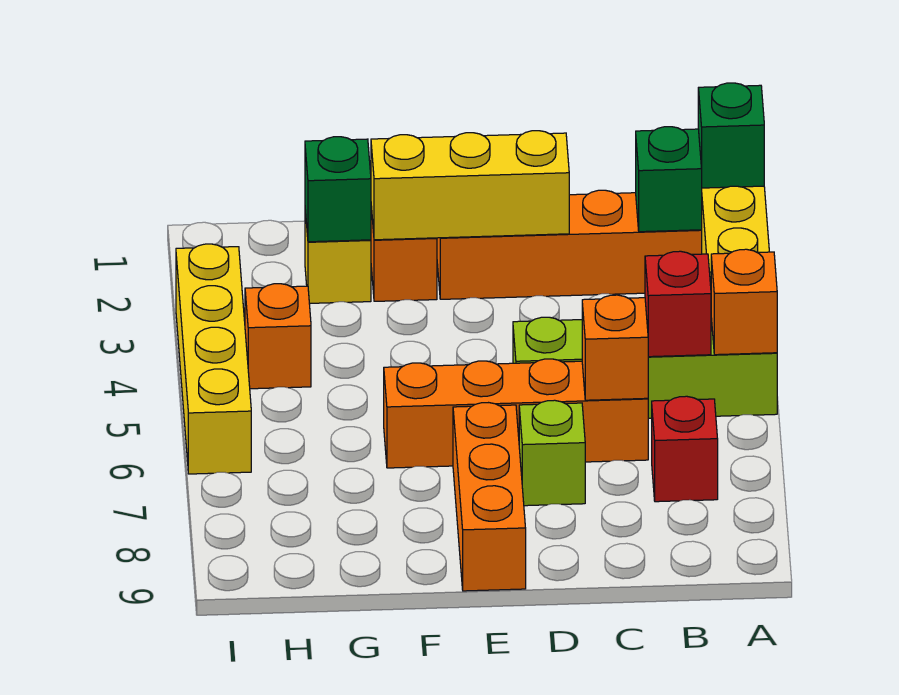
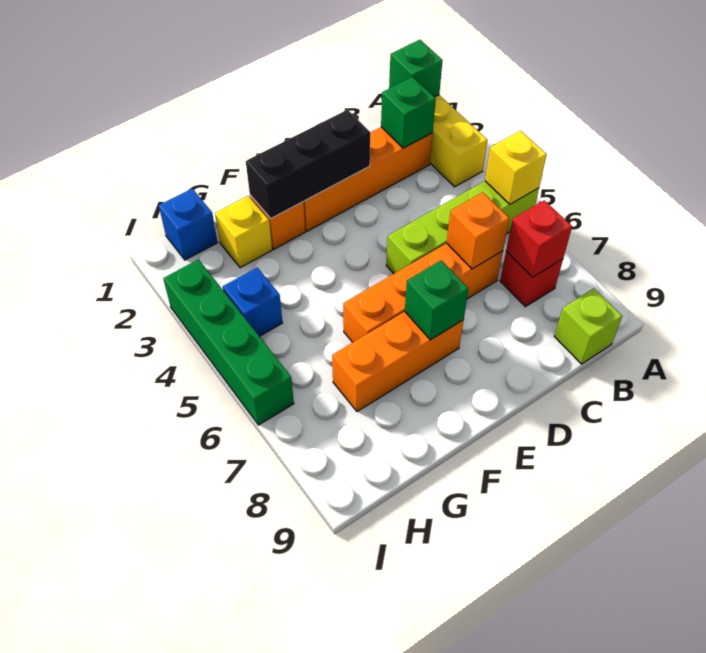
orange brick A5 level 2 -> yellow brick A5 level 2
red brick B5 level 2 -> red brick B7 level 2
yellow brick D2:F2 level 2 -> black brick D2:F2 level 2
lime brick D7 level 1 -> lime brick B9 level 1
orange brick E7:E9 level 1 -> orange brick E7:G7 level 1
green brick G2 level 2 -> green brick E7 level 2
none -> blue brick H1 level 1
orange brick H4 level 1 -> blue brick H4 level 1
yellow brick I3:I6 level 1 -> green brick I3:I6 level 1

